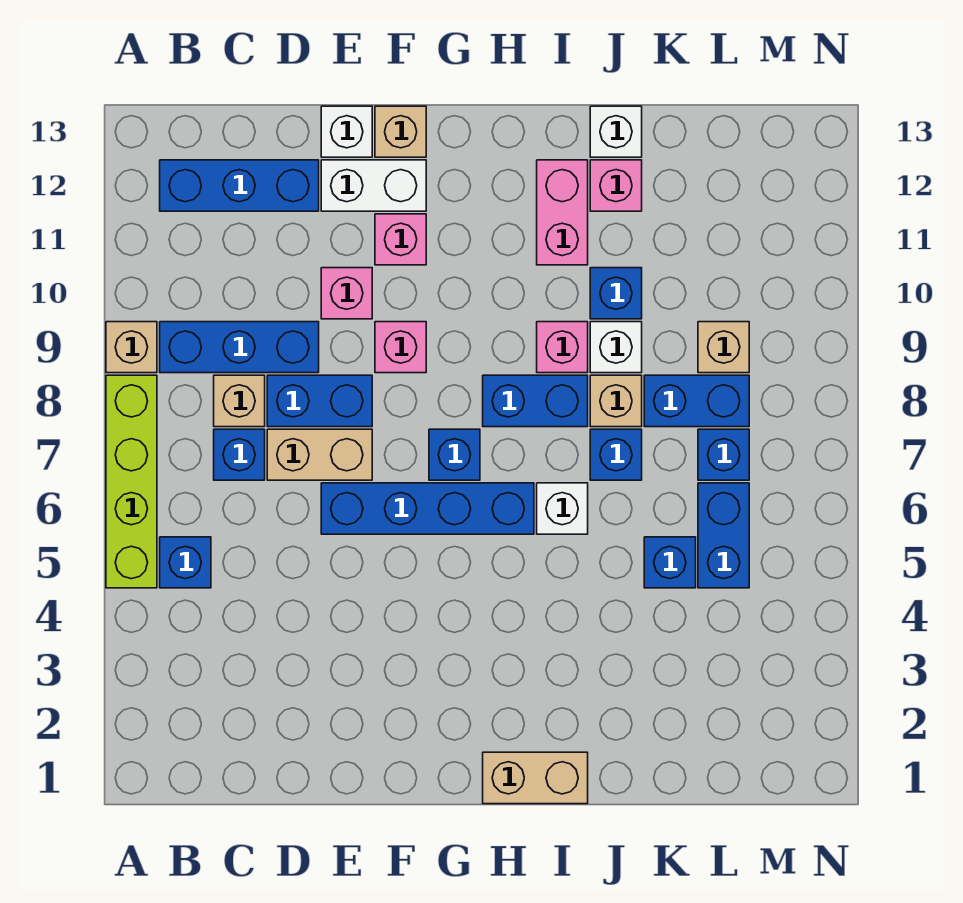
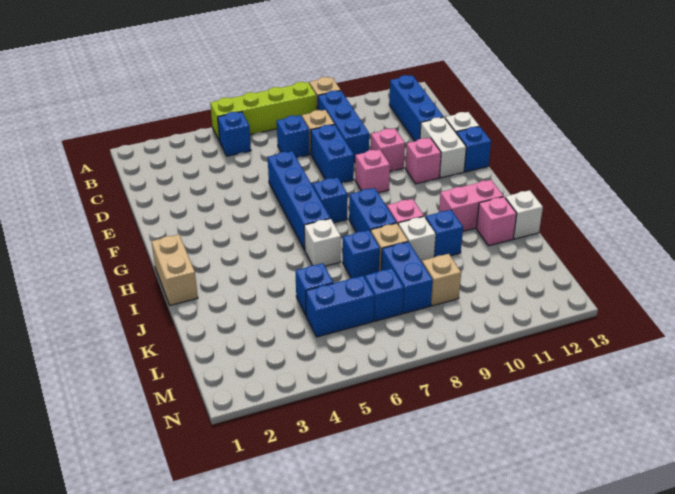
tan brick D7:E7 level 1 -> none
tan brick F13 level 1 -> blue brick F13 level 1

